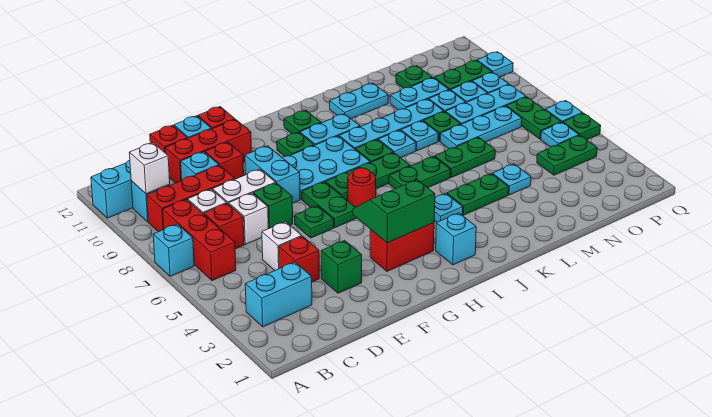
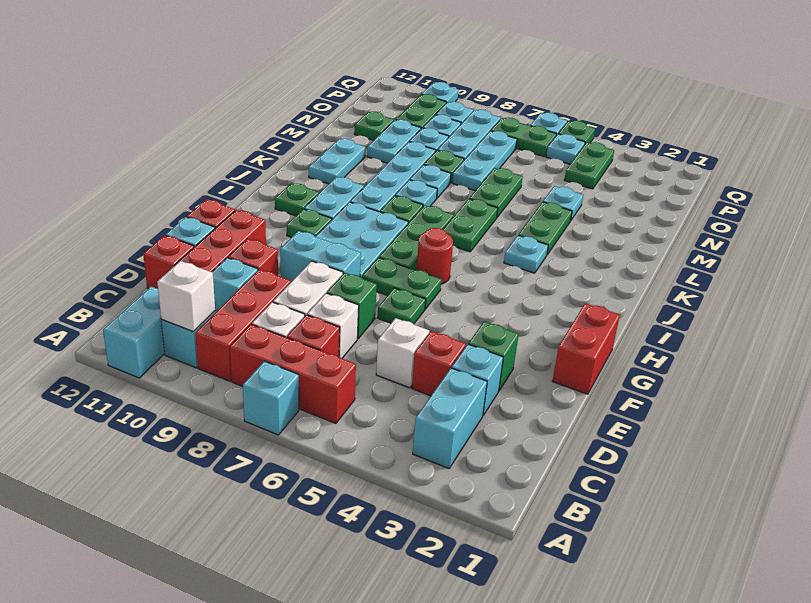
red brick G3:H3 level 1 -> red brick F1:G1 level 1
green slope G3:H4 level 2 top 3 -> none
cyan brick I2 level 1 -> cyan brick D3 level 1

